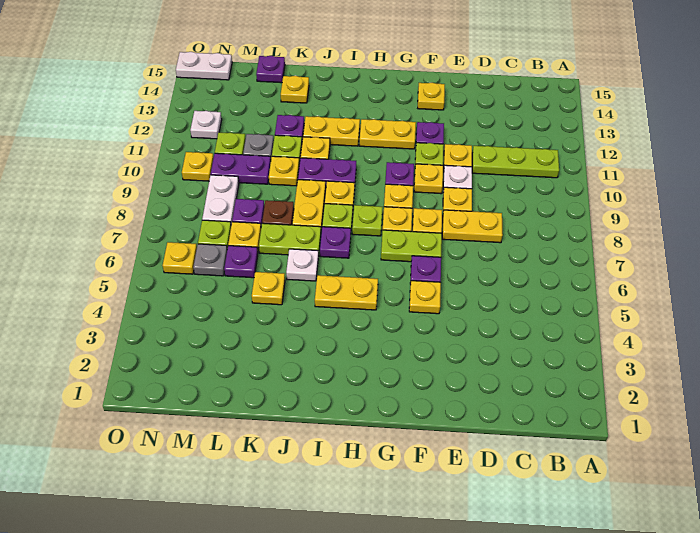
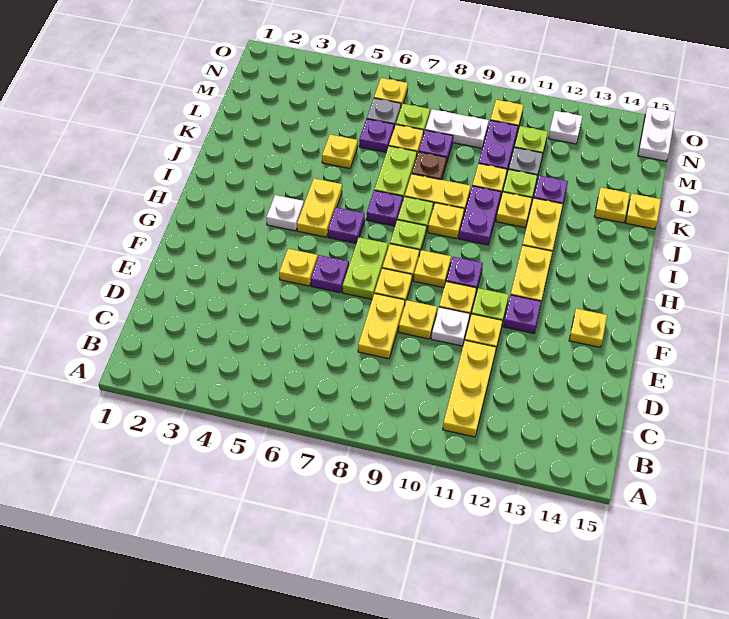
lime plate B11:D11 level 1 -> yellow plate B11:D11 level 1
white plate J6 level 1 -> white plate H4 level 1
none -> yellow plate K15 level 1
purple plate L15 level 1 -> purple plate H6 level 1

